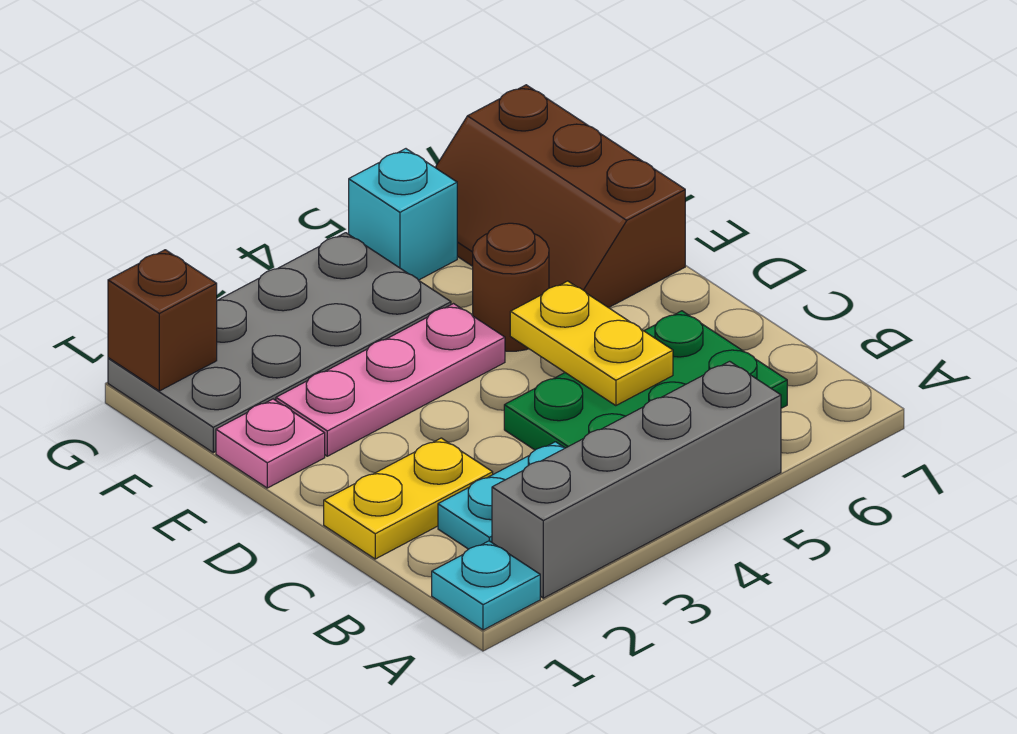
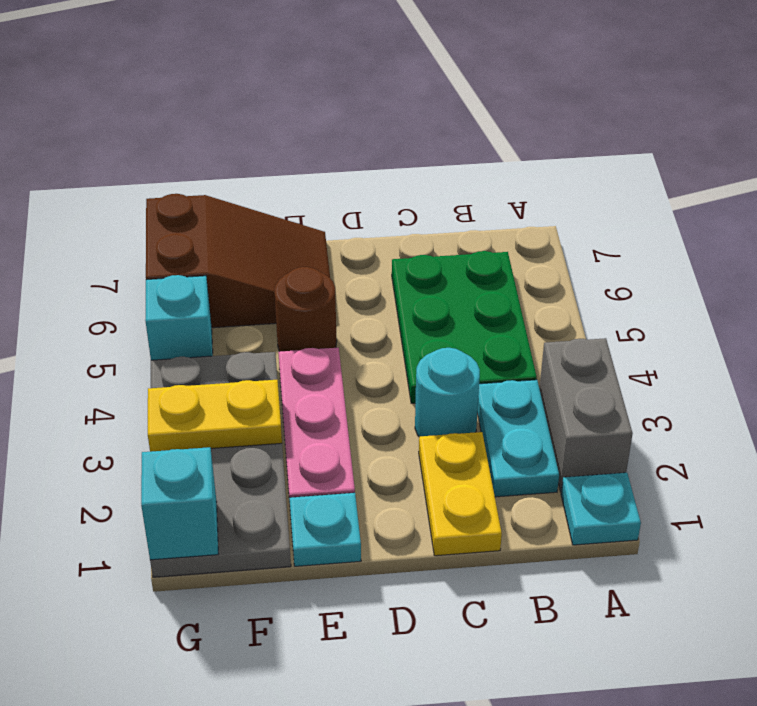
grey brick A2:A5 level 1 -> grey brick A2:A3 level 1
none -> cyan round brick C3 level 1
yellow plate C5:D5 level 2 -> yellow plate F3:G3 level 2
pink plate E1 level 1 -> cyan plate E1 level 1
brown slope E6:G7 level 1 top 7 -> brown slope E6:G7 level 1 top G
brown brick G1 level 2 -> cyan brick G1 level 2

